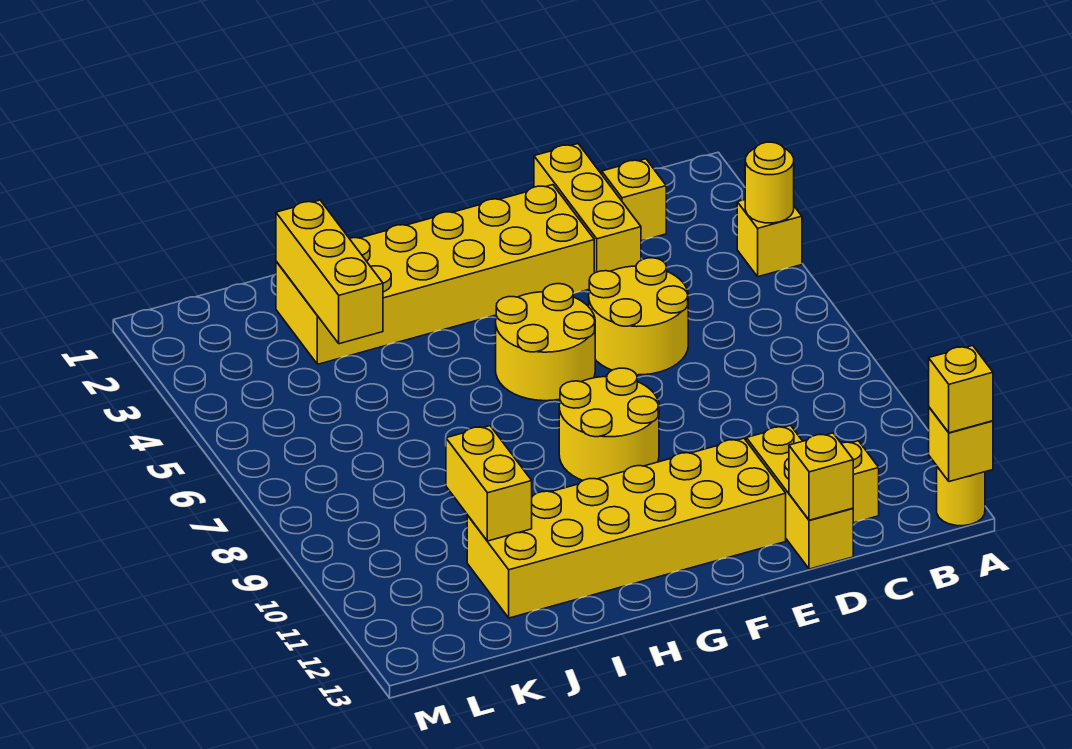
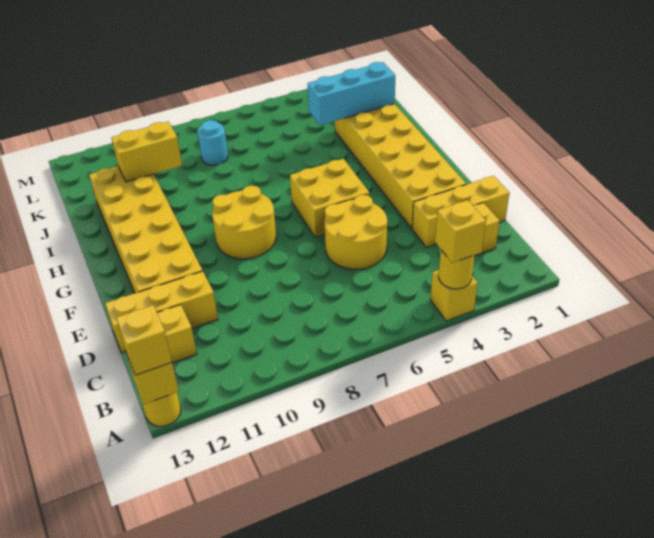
yellow brick D13 level 2 -> yellow brick A4 level 3
yellow round brick F5:G6 level 1 -> yellow brick F5:G6 level 1
yellow brick J2:J4 level 2 -> cyan brick J2:J4 level 2
none -> cyan round brick K8 level 1

